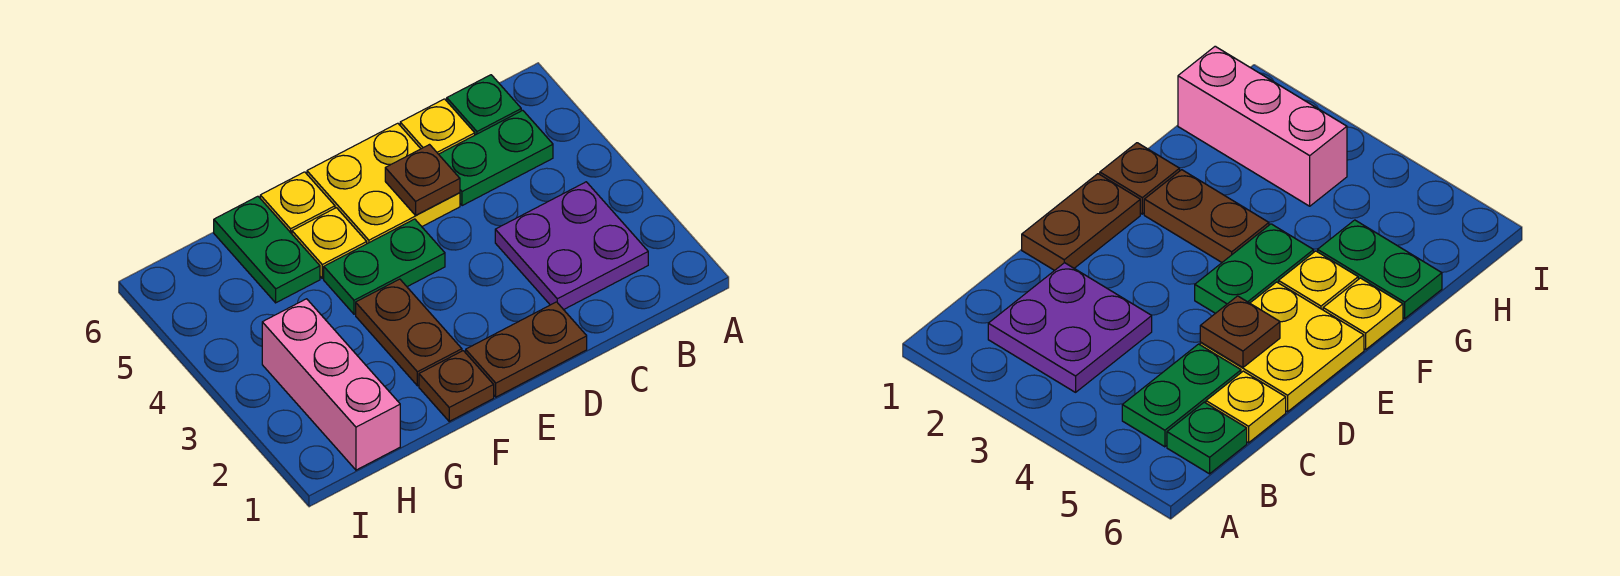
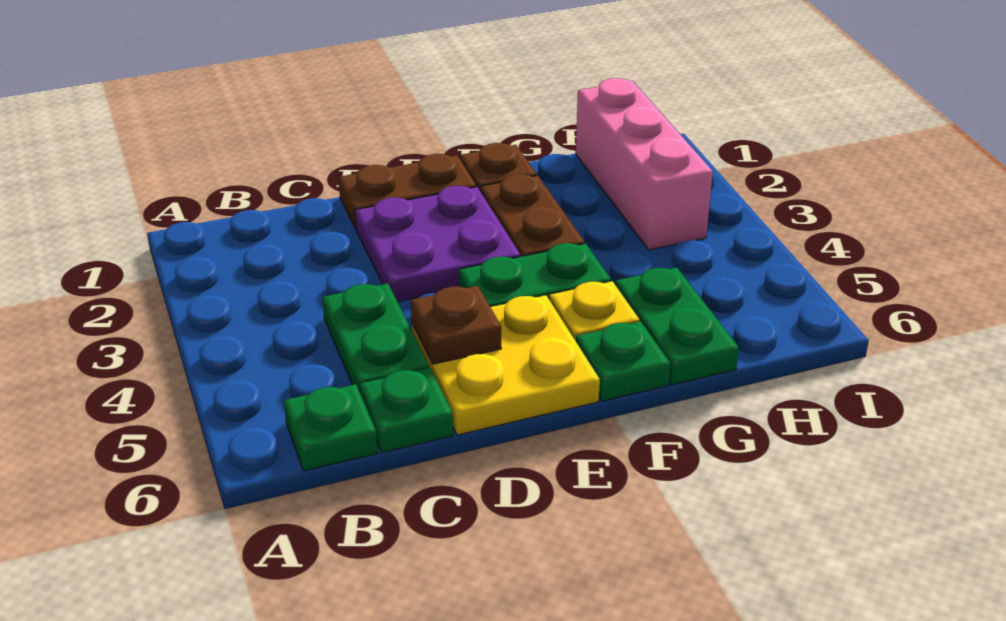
purple plate B2:C3 level 1 -> purple plate D2:E3 level 1
green plate B5:C5 level 1 -> green plate C4:C5 level 1
yellow plate C6 level 1 -> green plate C6 level 1
yellow plate F6 level 1 -> green plate F6 level 1

